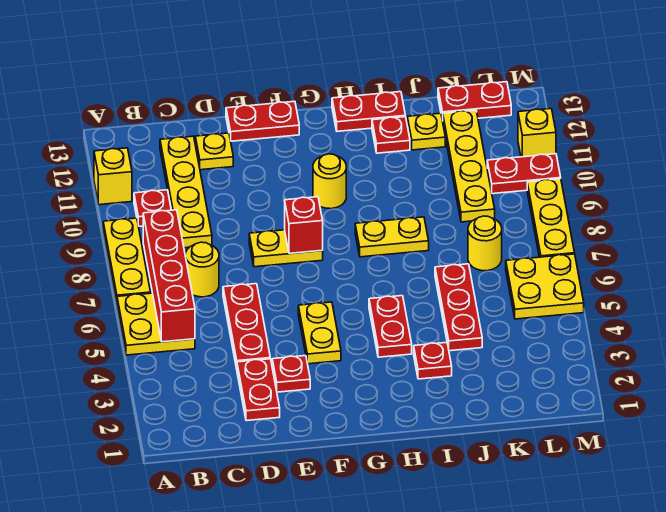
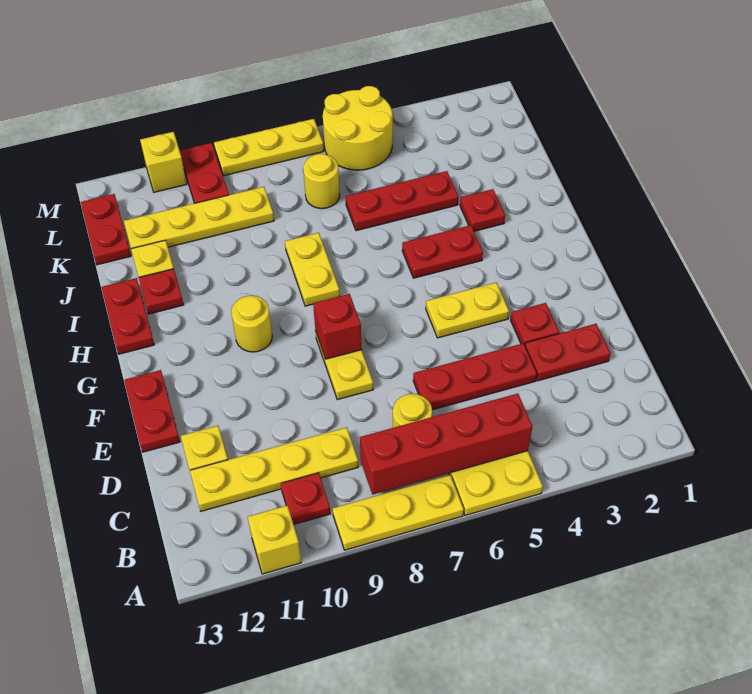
yellow plate L5:M6 level 1 -> yellow round brick L5:M6 level 1

